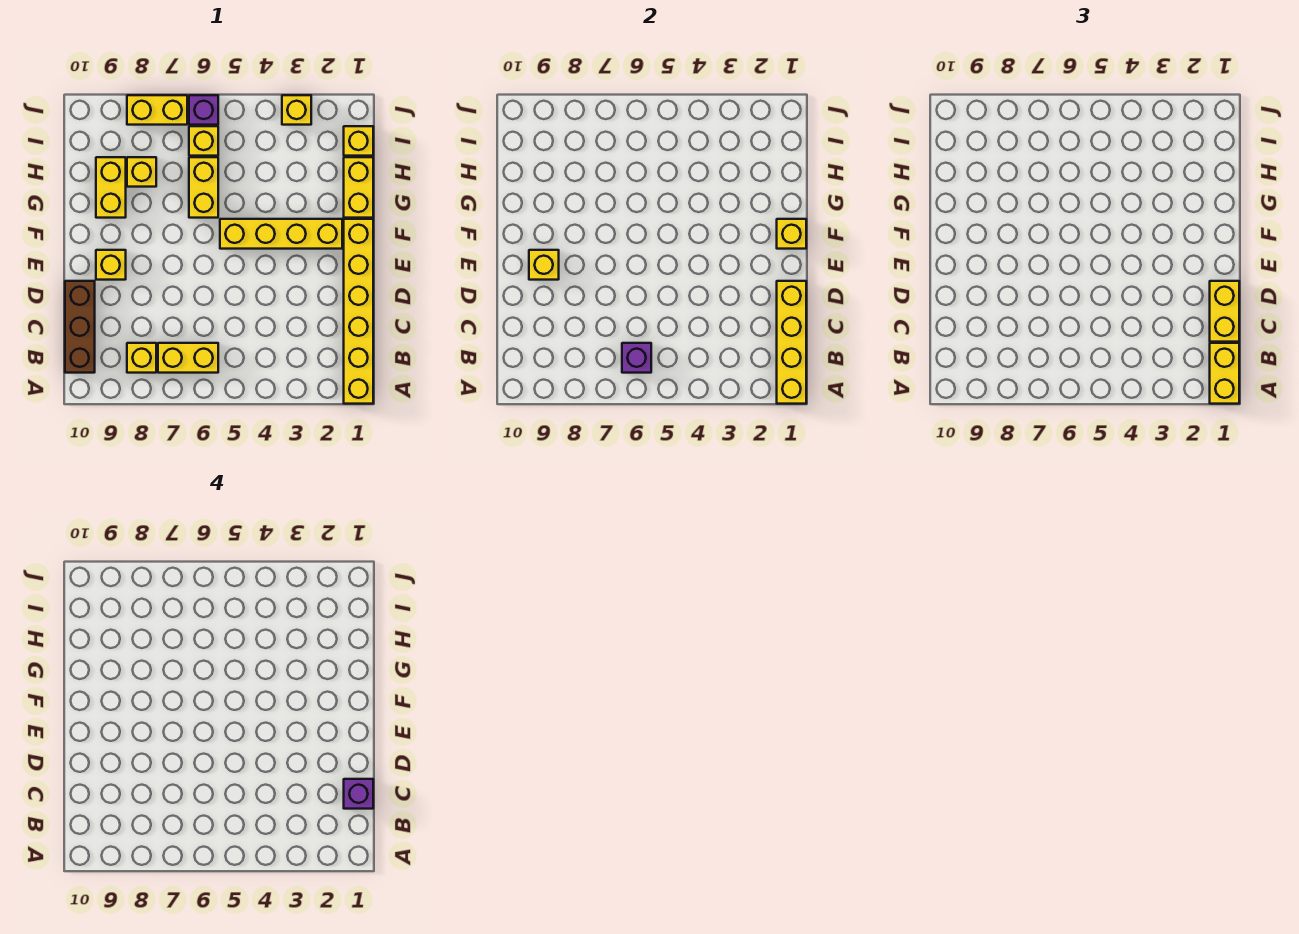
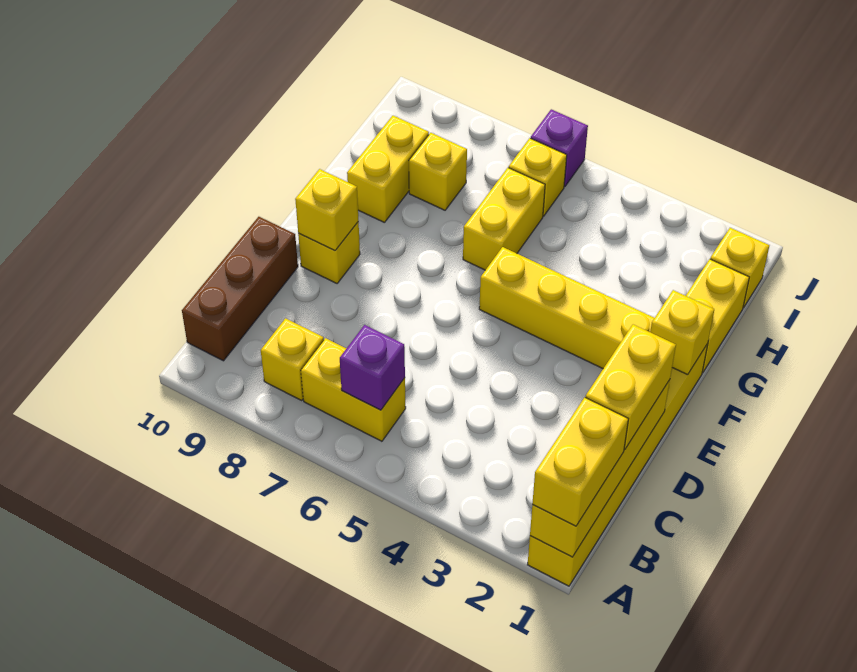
purple brick C1 level 4 -> none
yellow brick J3 level 1 -> none
yellow brick J7:J8 level 1 -> none

